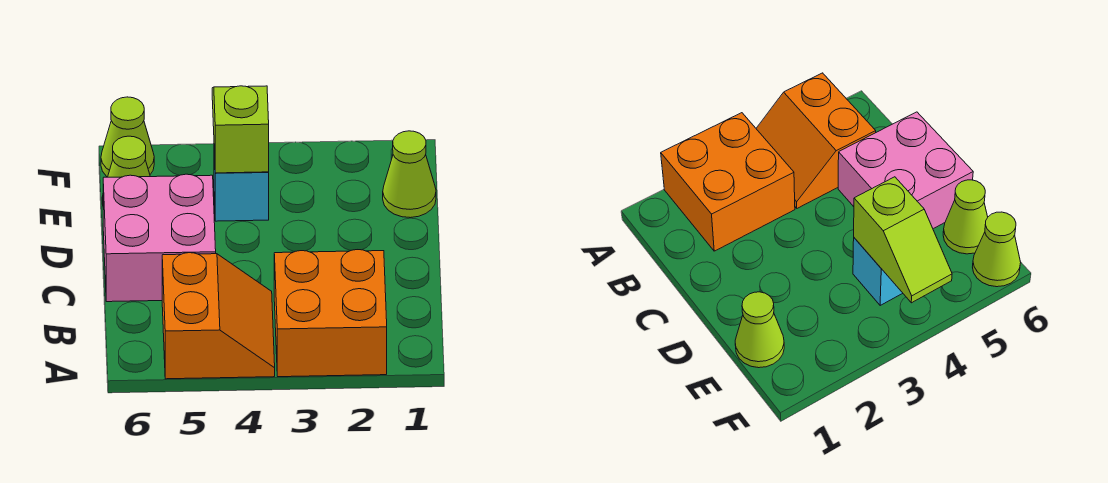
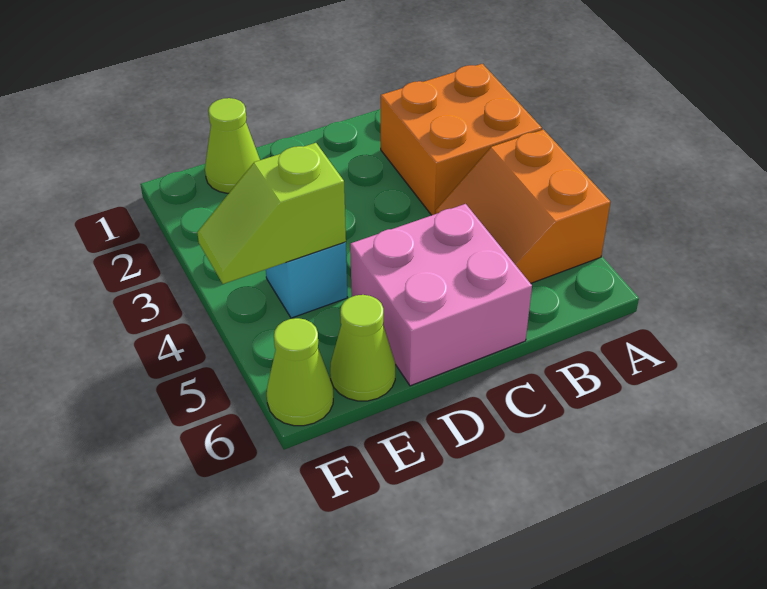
orange slope A4:B5 level 1 top 5 -> orange slope A4:B5 level 1 top A

